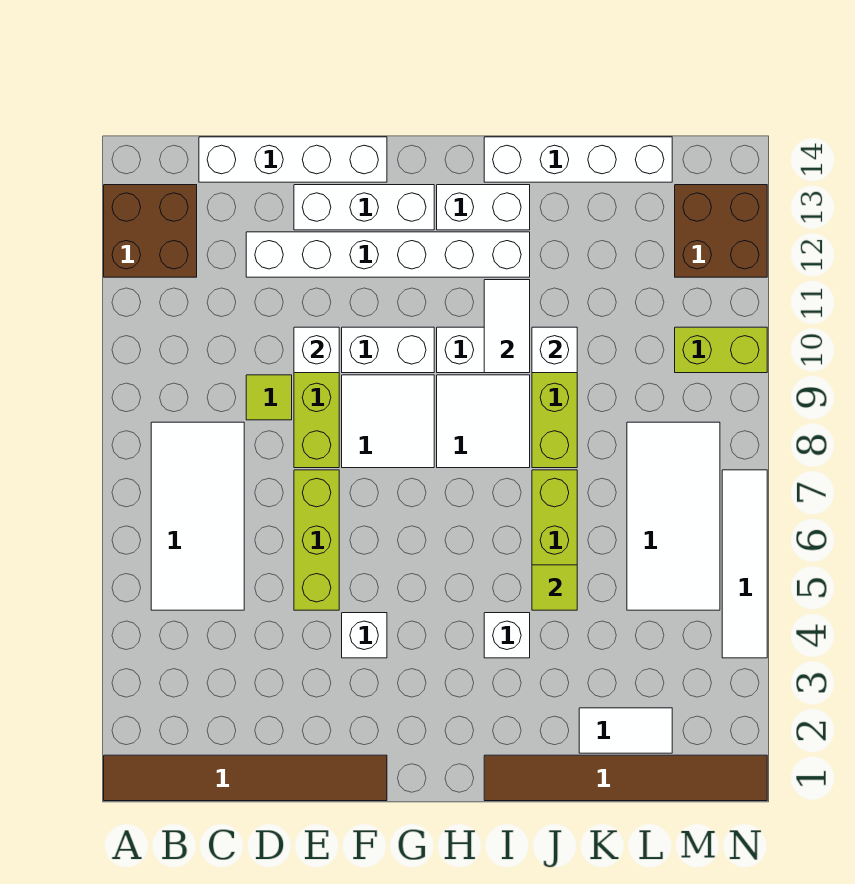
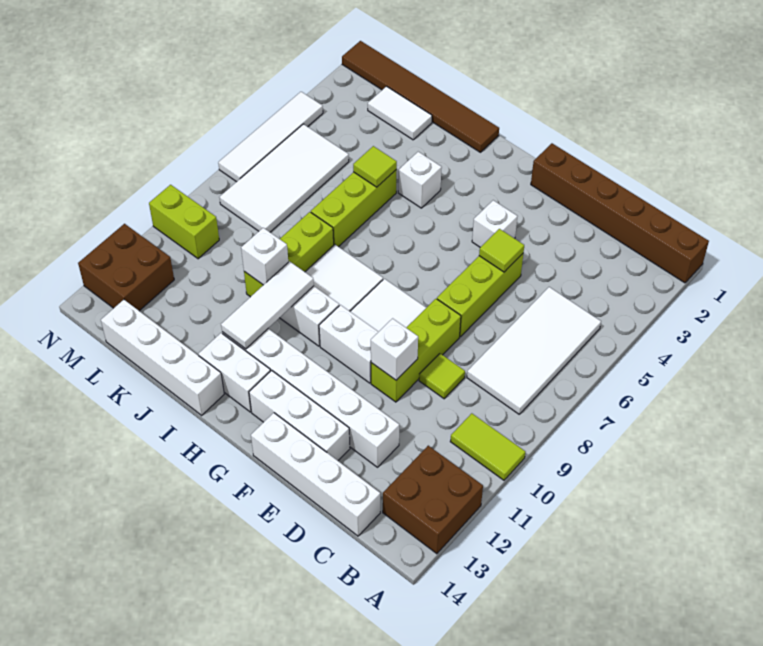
brown tile A1:F1 level 1 -> brown brick A1:F1 level 1
none -> lime tile A10:B10 level 1
none -> lime tile E5 level 2
white tile I10:I11 level 2 -> white tile I10:I12 level 2

